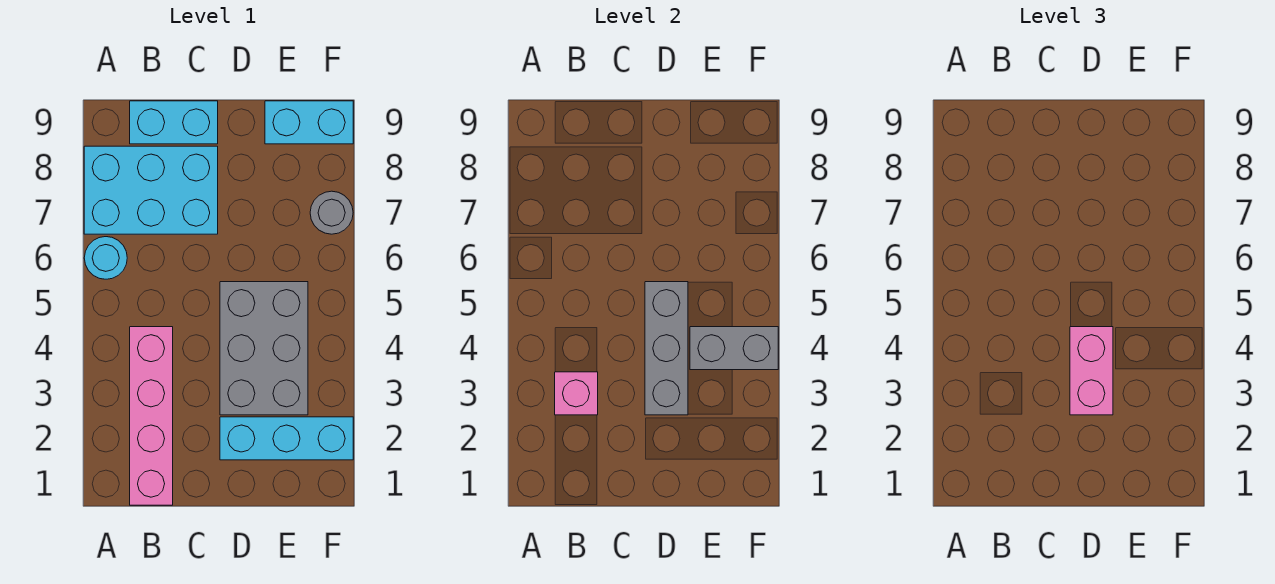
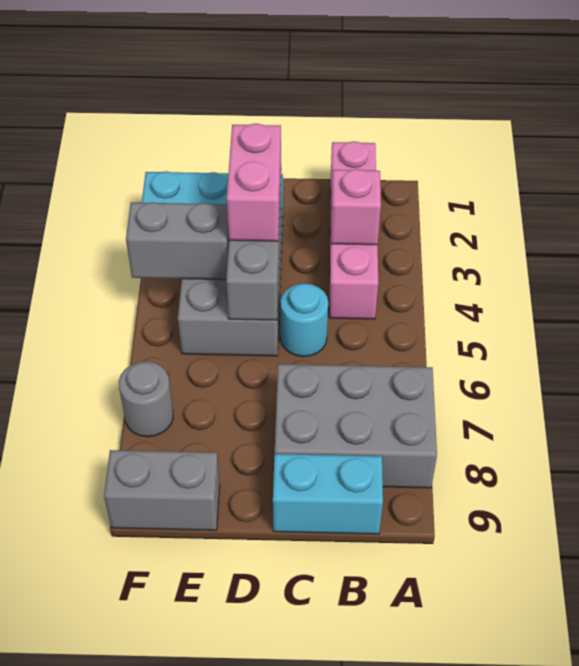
cyan round brick A6 level 1 -> cyan round brick C5 level 1
cyan brick A7:C8 level 1 -> grey brick A7:C8 level 1
cyan brick E9:F9 level 1 -> grey brick E9:F9 level 1

